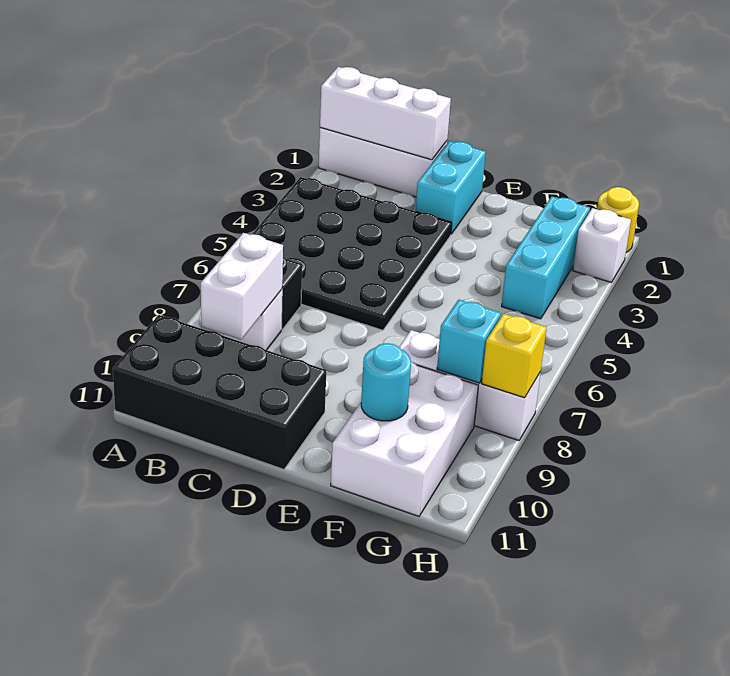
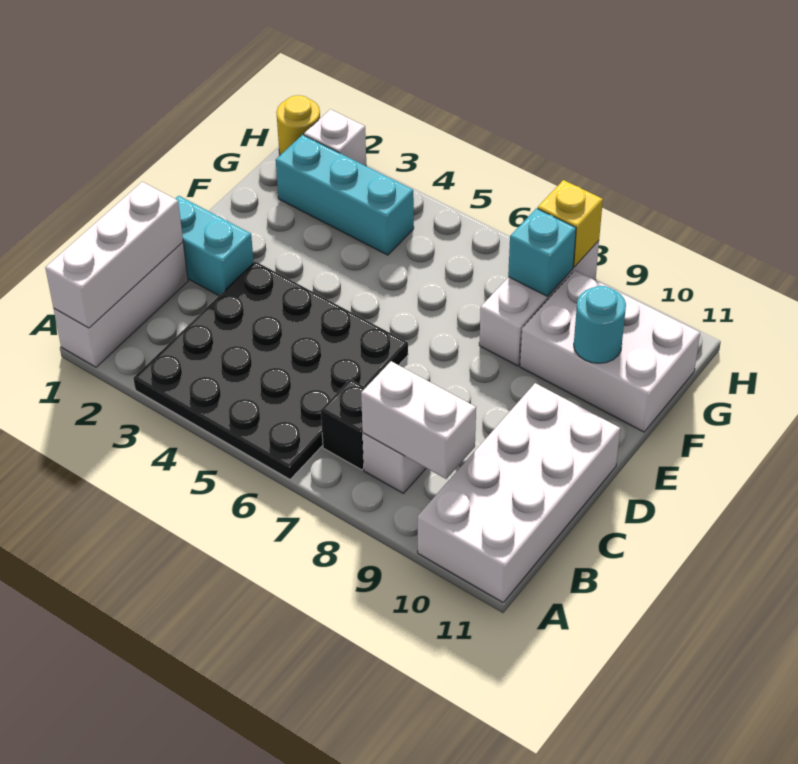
black brick A10:D11 level 1 -> white brick A10:D11 level 1

